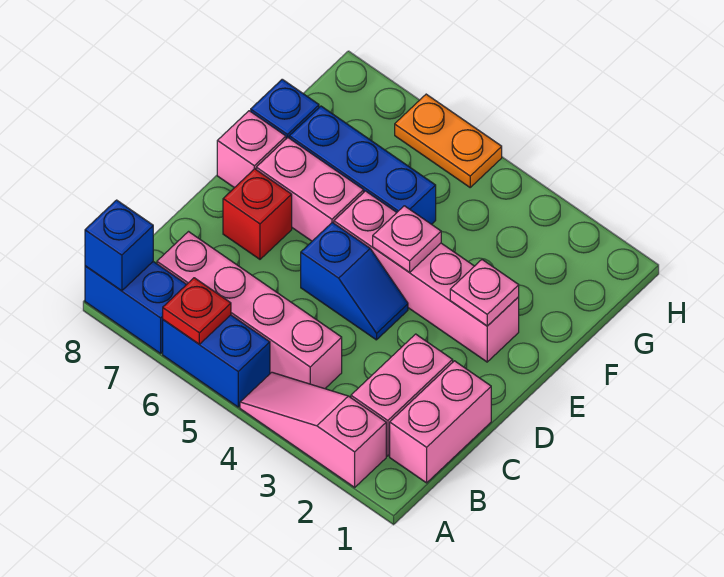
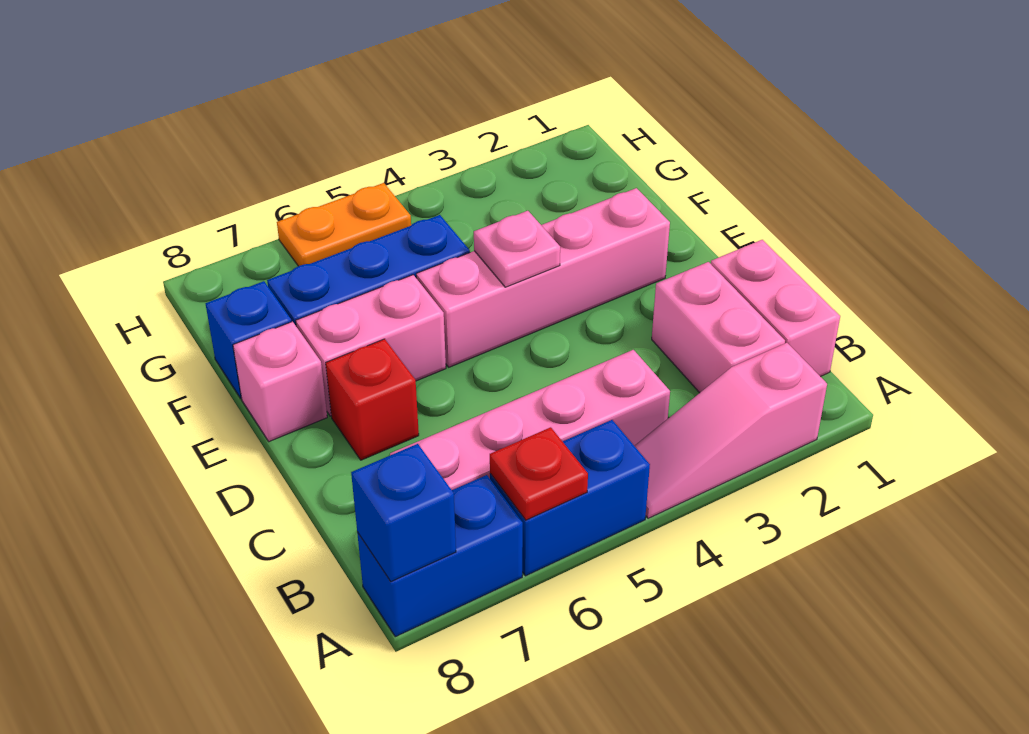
blue slope D4:D5 level 1 top 5 -> none
pink plate E2 level 2 -> none

